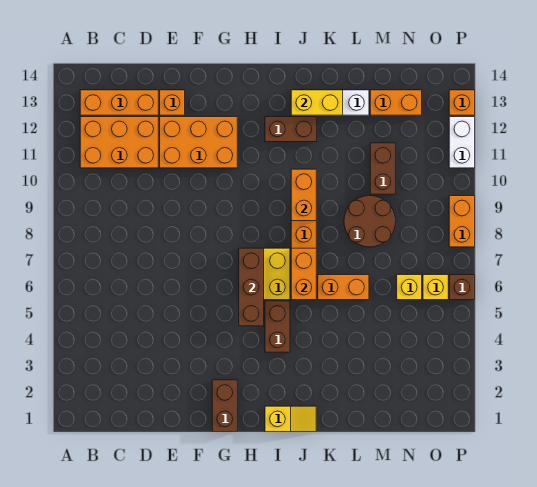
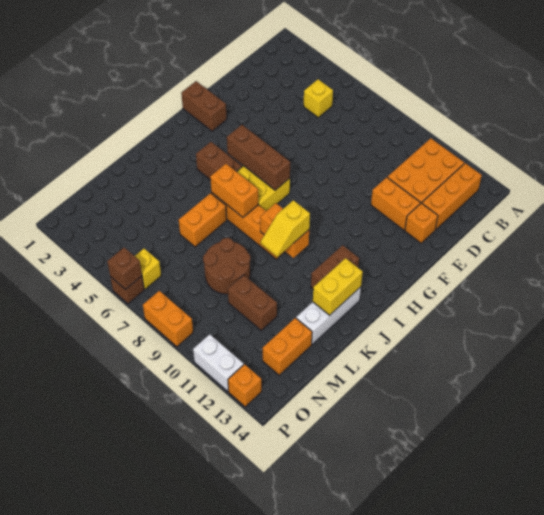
orange brick E11:G12 level 1 -> orange brick E11:E12 level 1
yellow slope I1:J1 level 1 top I -> yellow slope J10:K10 level 3 top J
yellow brick N6 level 1 -> yellow brick C5 level 1
none -> brown brick P6 level 2

